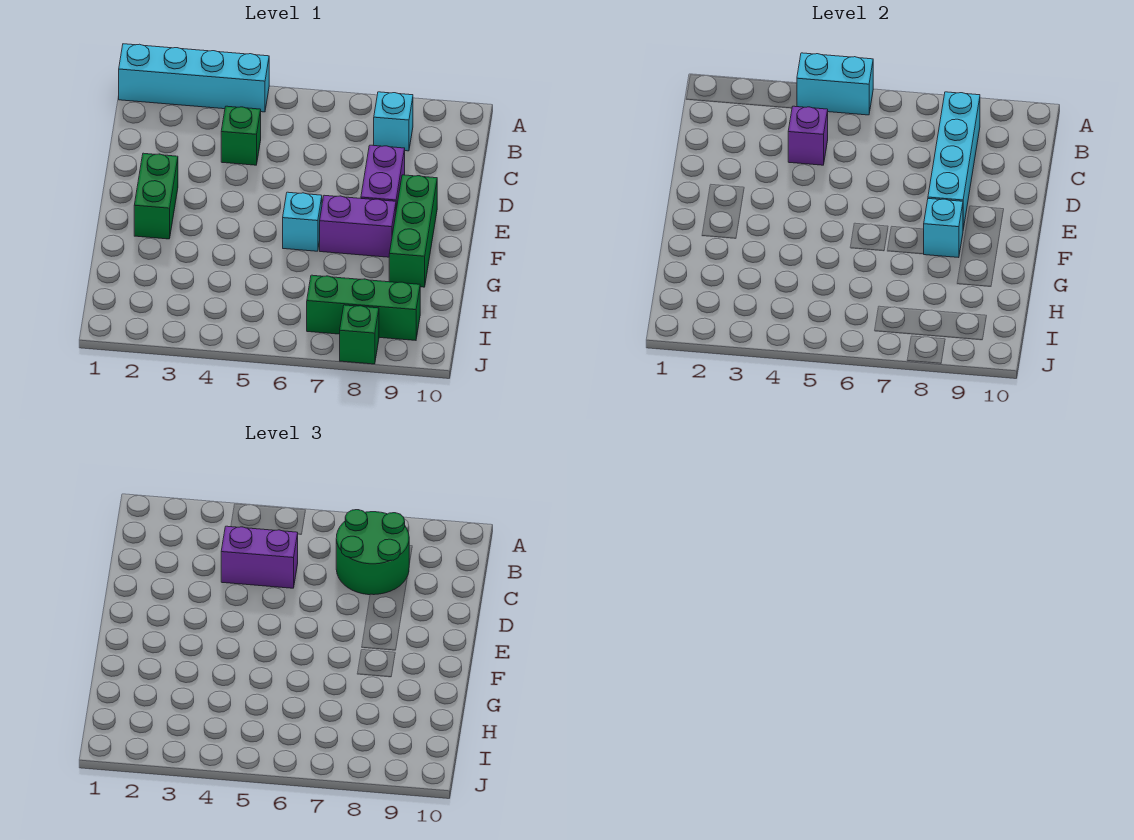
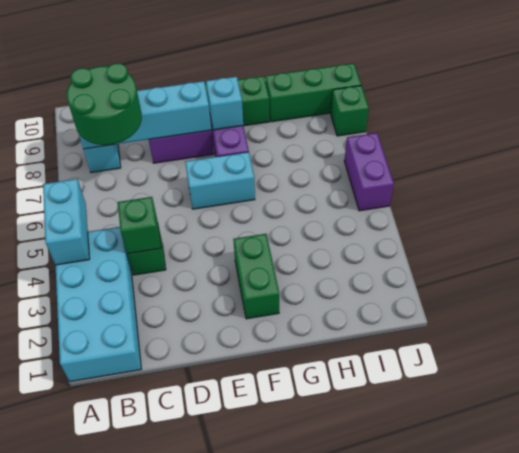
cyan brick A1:A4 level 1 -> cyan brick A1:B4 level 1
purple brick C4 level 2 -> green brick C4 level 2
purple brick C4:C5 level 3 -> purple brick J5:J6 level 1
green brick E2:F2 level 1 -> green brick F2:F3 level 1
cyan brick F6 level 1 -> cyan brick E6:F6 level 1
green brick I7:I9 level 1 -> green brick H9:J9 level 1

